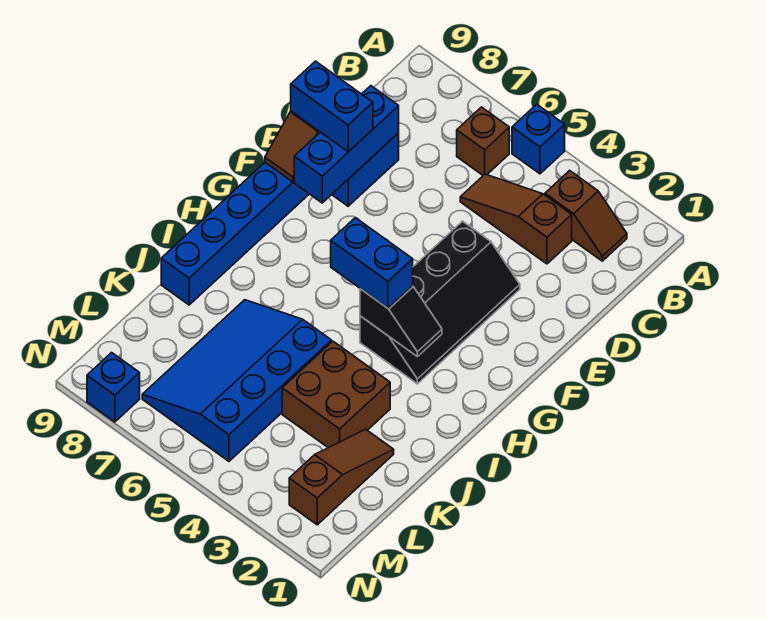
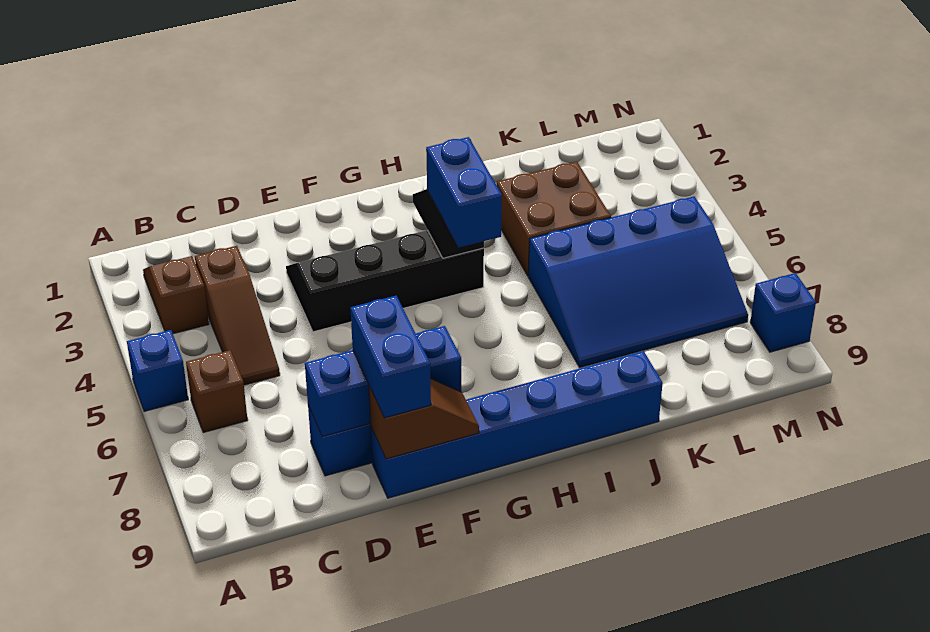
brown slope K2:M2 level 1 top M -> none

